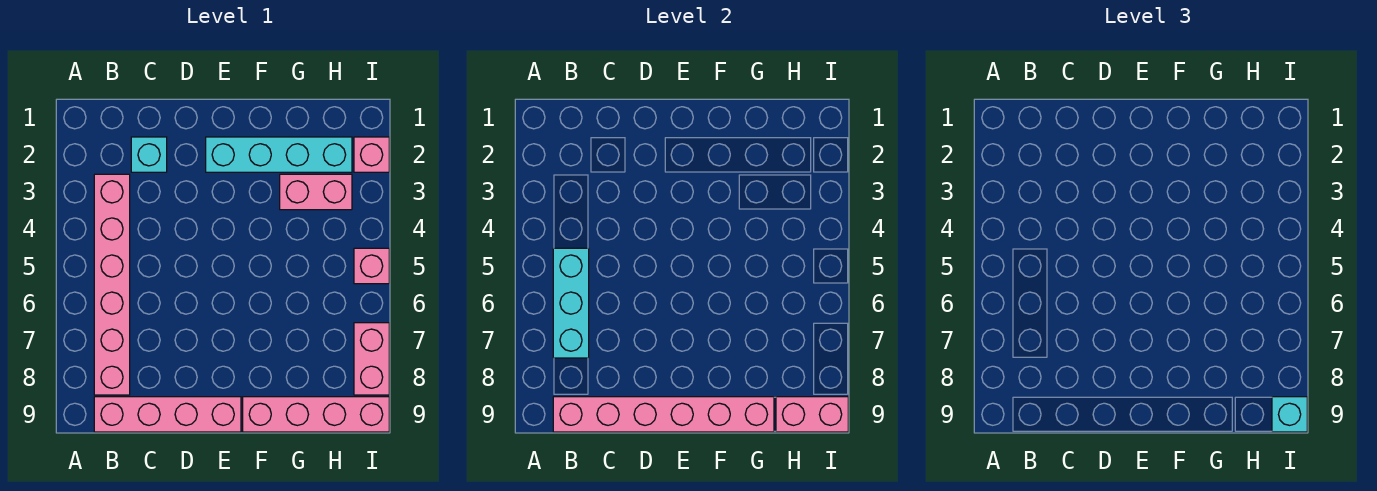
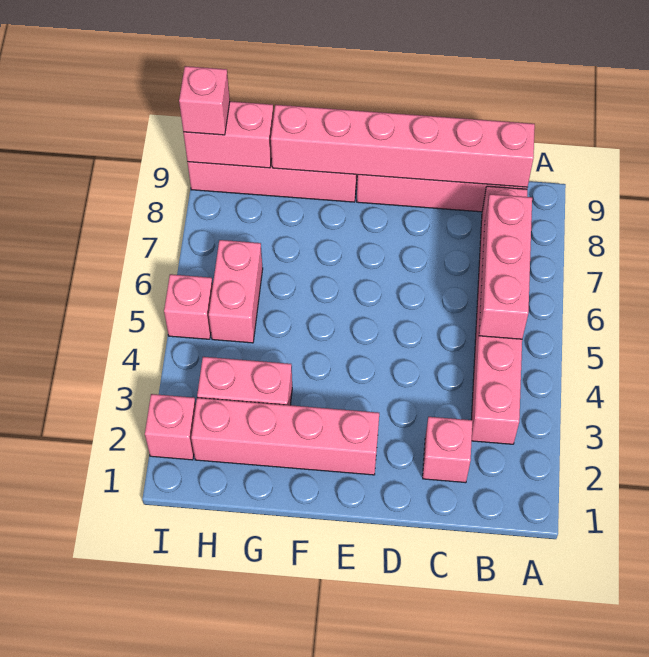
cyan brick B5:B7 level 2 -> pink brick B5:B7 level 2
cyan brick C2 level 1 -> pink brick C2 level 1
cyan brick E2:H2 level 1 -> pink brick E2:H2 level 1
pink brick I7:I8 level 1 -> pink brick H5:H6 level 1
cyan brick I9 level 3 -> pink brick I9 level 3

